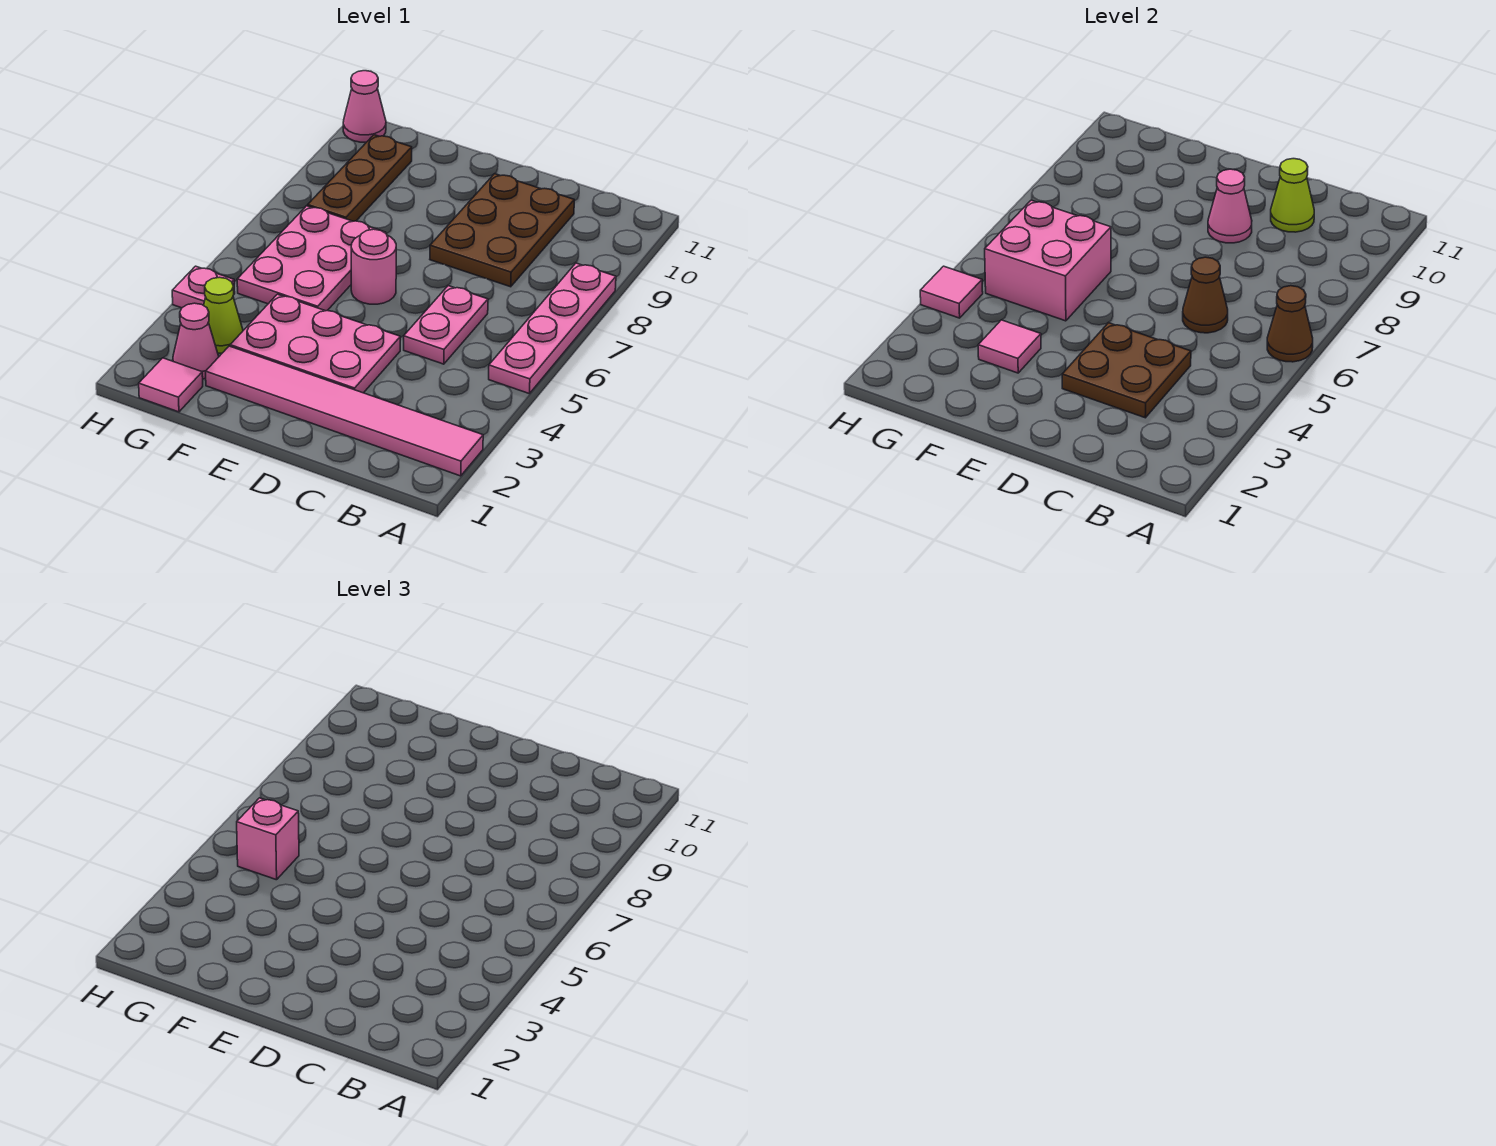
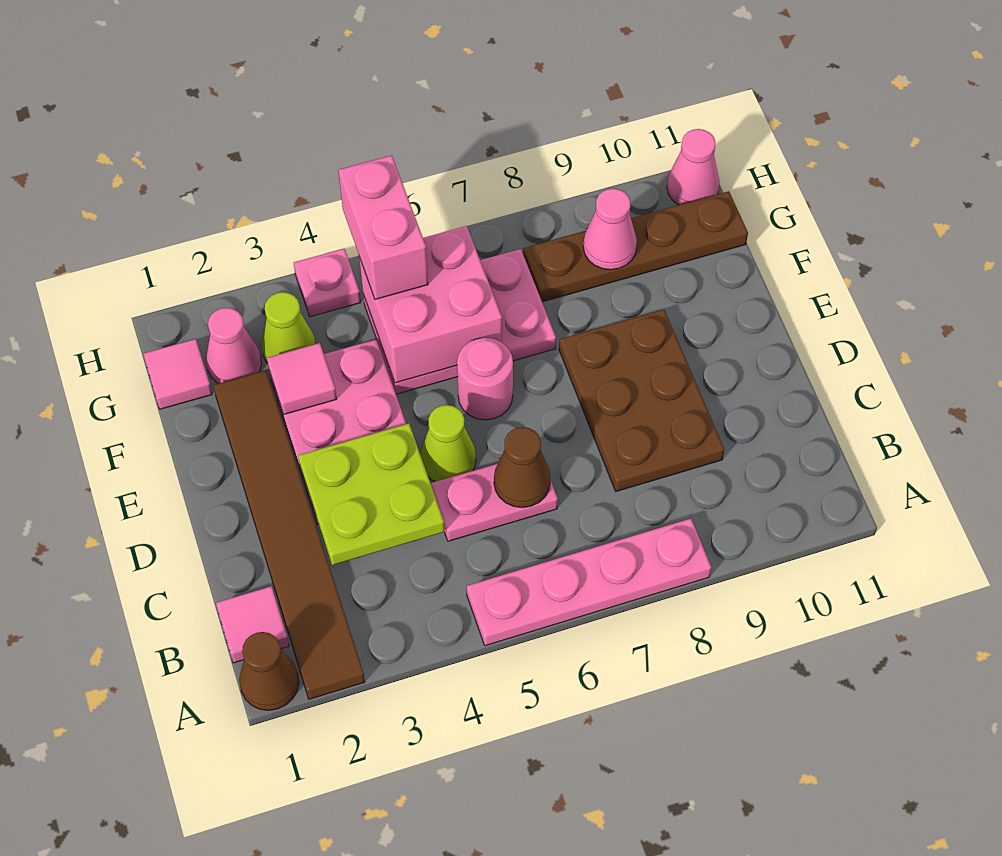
pink tile A2:F2 level 1 -> brown tile A2:F2 level 1
brown cone A6 level 2 -> brown cone A1 level 1
brown plate C3:D4 level 2 -> lime plate C3:D4 level 2
brown plate C8:D10 level 1 -> brown plate C8:E9 level 1
lime cone C10 level 2 -> lime cone D5 level 1
pink cone D9 level 2 -> pink cone G9 level 2
pink brick G5 level 3 -> pink brick G5:H5 level 3
brown plate G8:G10 level 1 -> brown plate G8:G11 level 1
pink tile H4 level 2 -> pink tile B1 level 1

